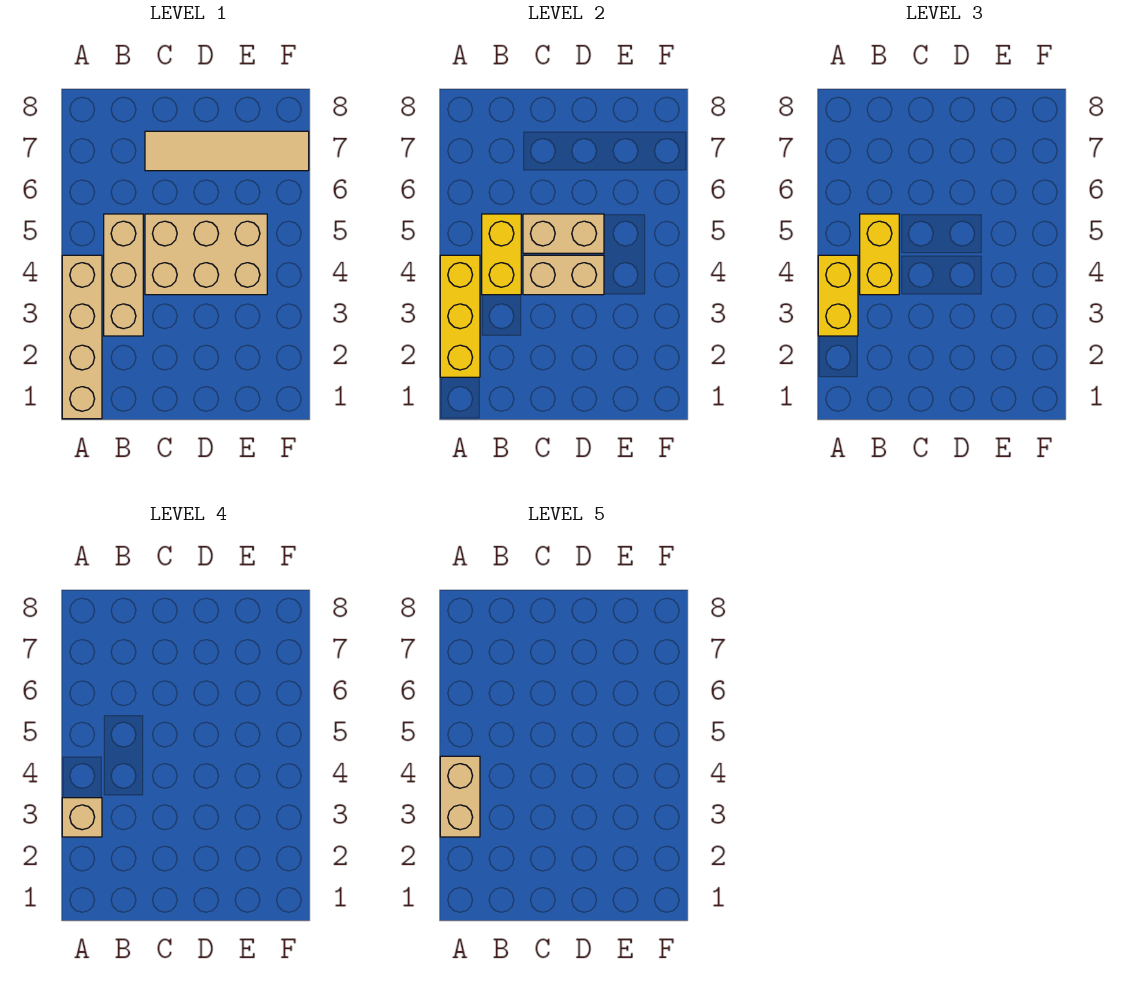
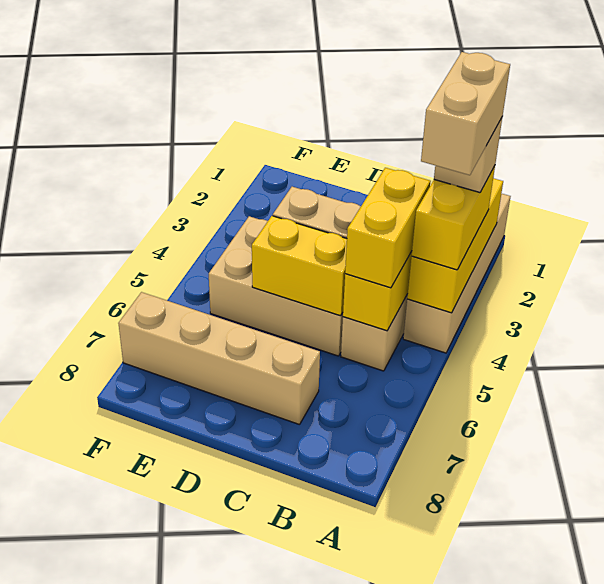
tan brick C5:D5 level 2 -> yellow brick C5:D5 level 2
tan tile C7:F7 level 1 -> tan brick C7:F7 level 1

